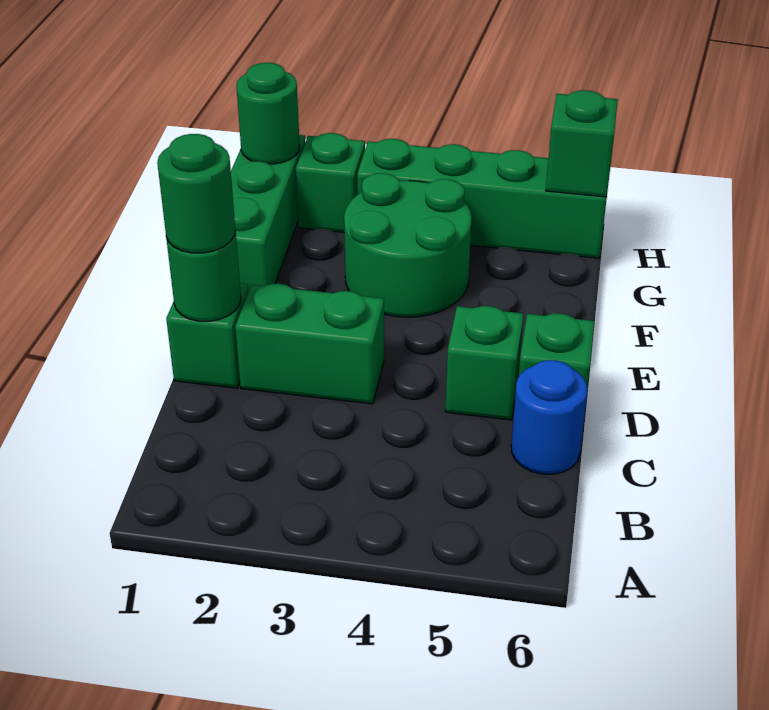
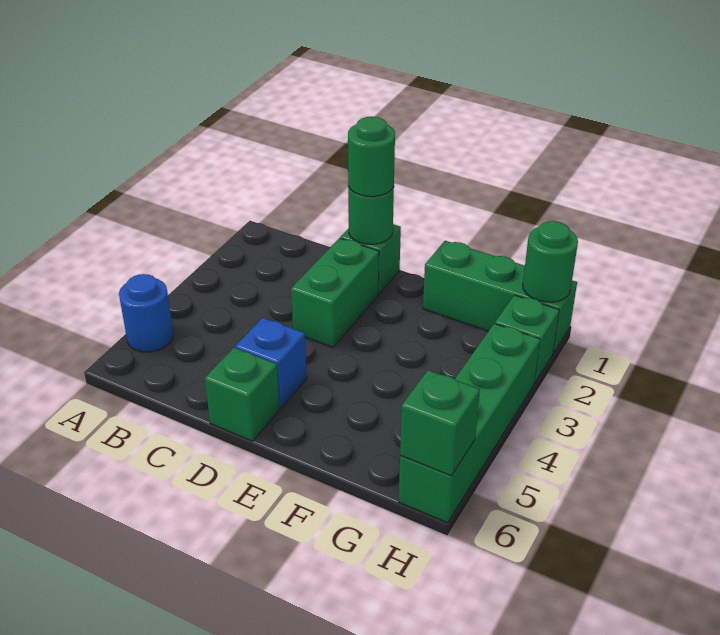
blue round brick C6 level 1 -> blue round brick A5 level 1
green brick D5 level 1 -> blue brick D5 level 1
green round brick F3:G4 level 1 -> none

